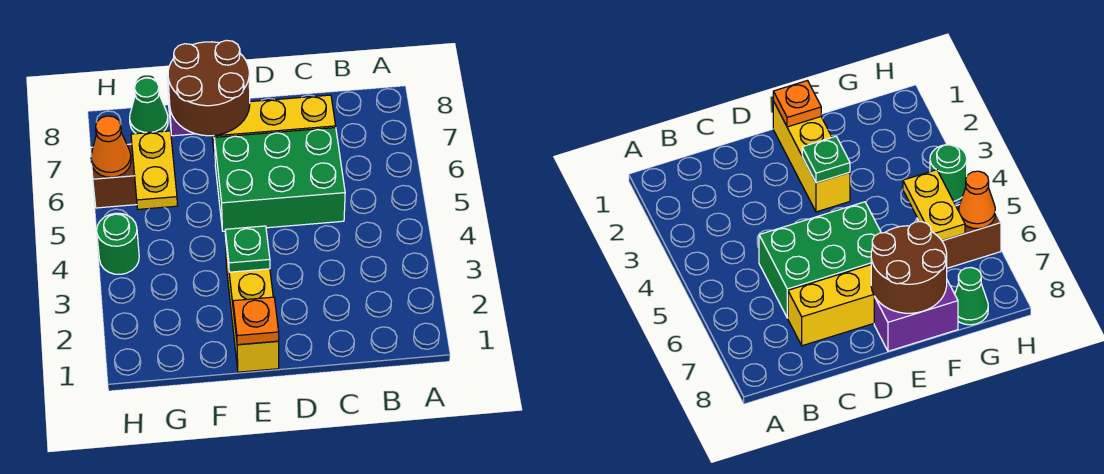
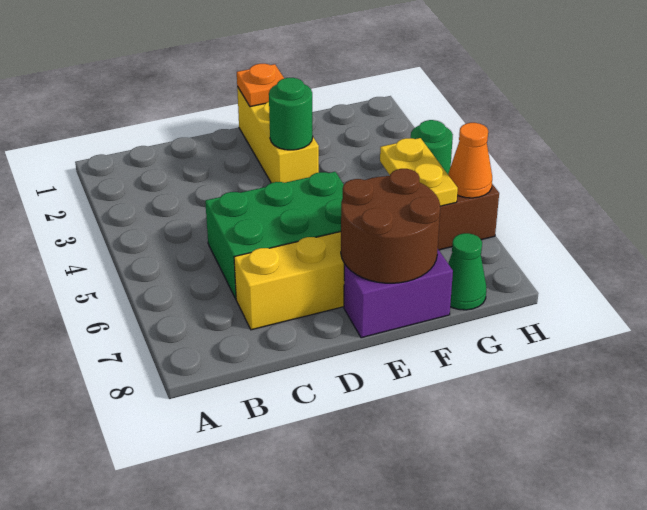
green plate E3 level 2 -> green round brick E3 level 2

